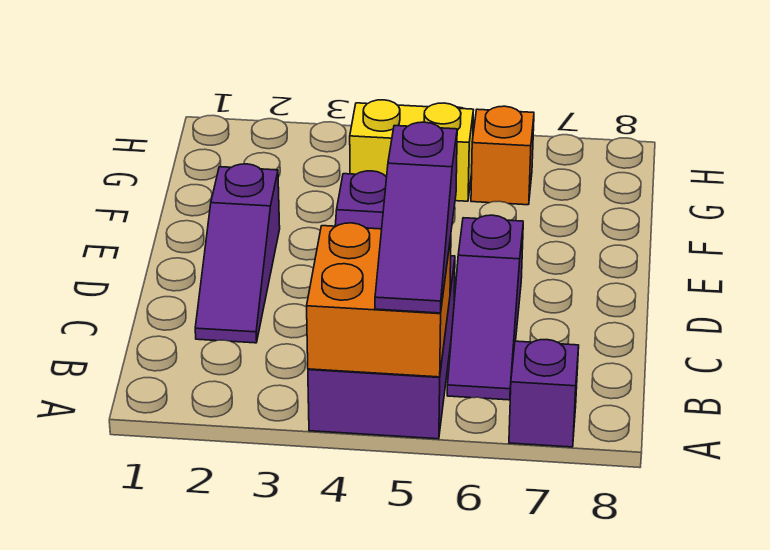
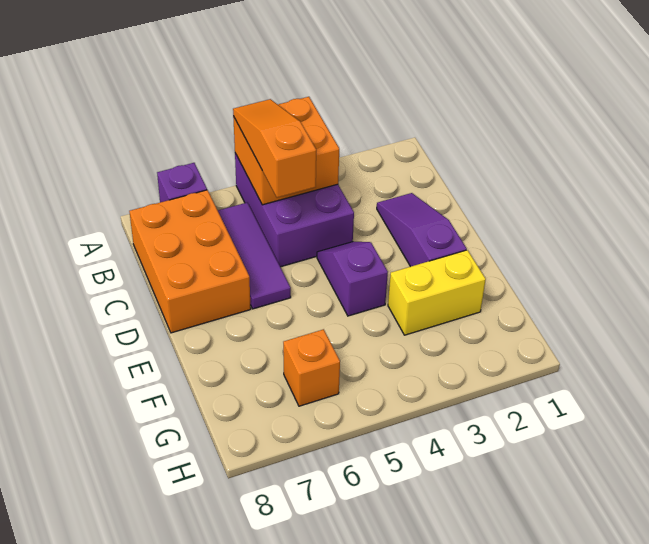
purple slope A5:C5 level 3 top C -> orange slope A5:C5 level 3 top C
purple slope B6:D6 level 1 top D -> purple tile B6:D6 level 1
none -> orange brick B7:D8 level 1
yellow brick G4:G5 level 1 -> yellow brick F2:F3 level 1

